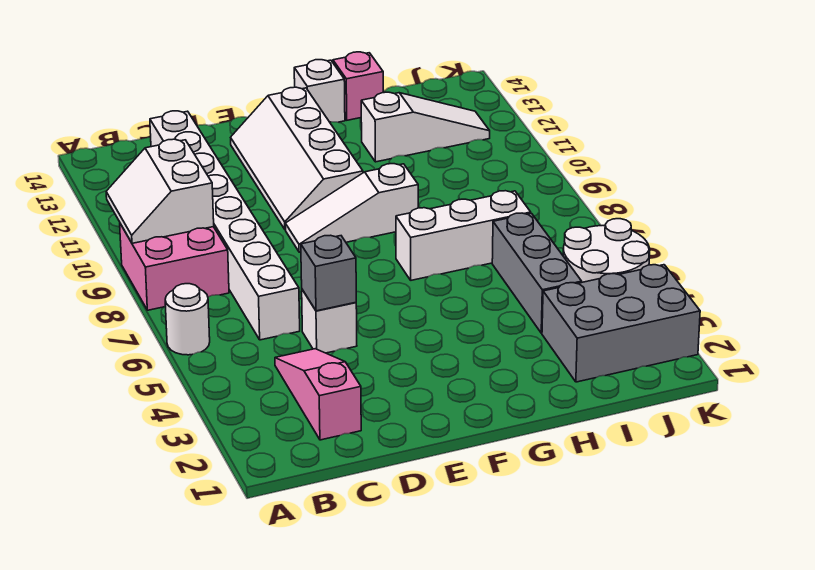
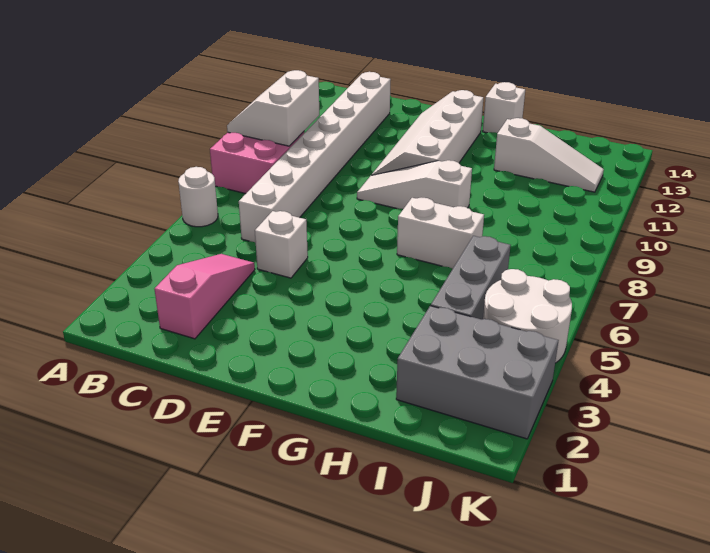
grey brick D5 level 2 -> none
white brick G7:I7 level 1 -> white brick G7:H7 level 1
pink brick H14 level 1 -> none

